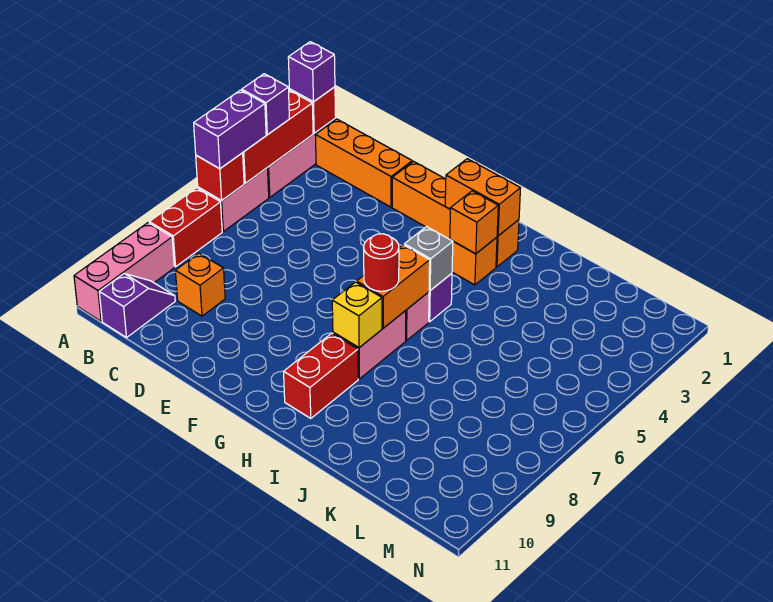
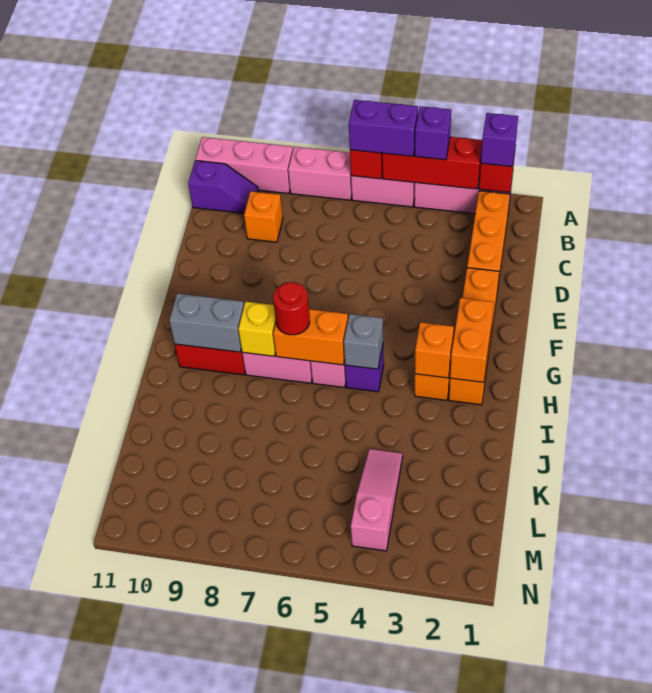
red brick A7:A8 level 1 -> pink brick A7:A8 level 1
none -> grey brick H9:H10 level 2
none -> pink slope K4:M4 level 1 top M

